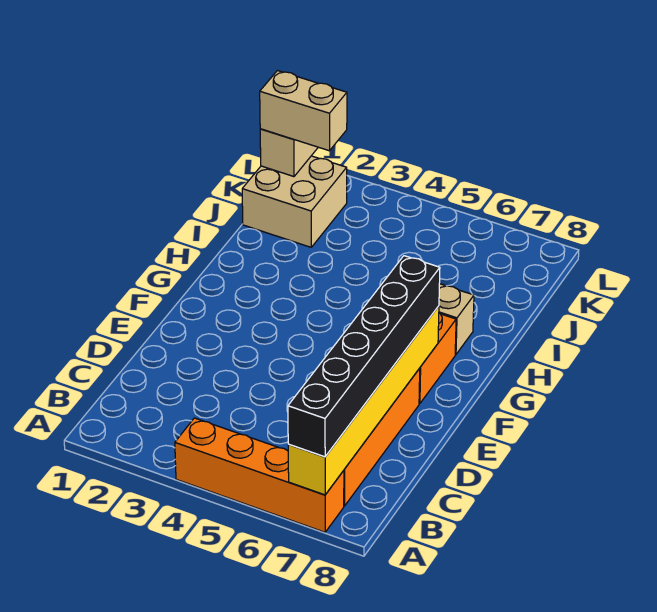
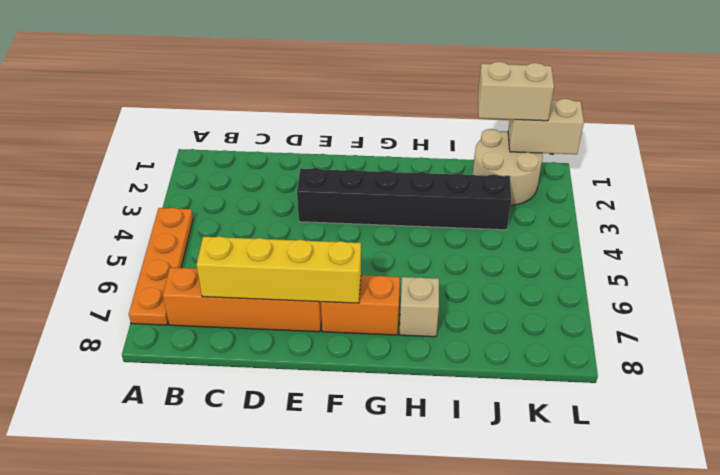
orange brick A4:A7 level 1 -> orange plate A4:A7 level 1
yellow brick A7:F7 level 2 -> yellow brick C7:F7 level 2
black brick A7:F7 level 3 -> black brick E3:J3 level 1
tan brick J1:K2 level 1 -> tan round brick J1:K2 level 1
tan brick K1:K2 level 3 -> tan brick J1:K1 level 3

